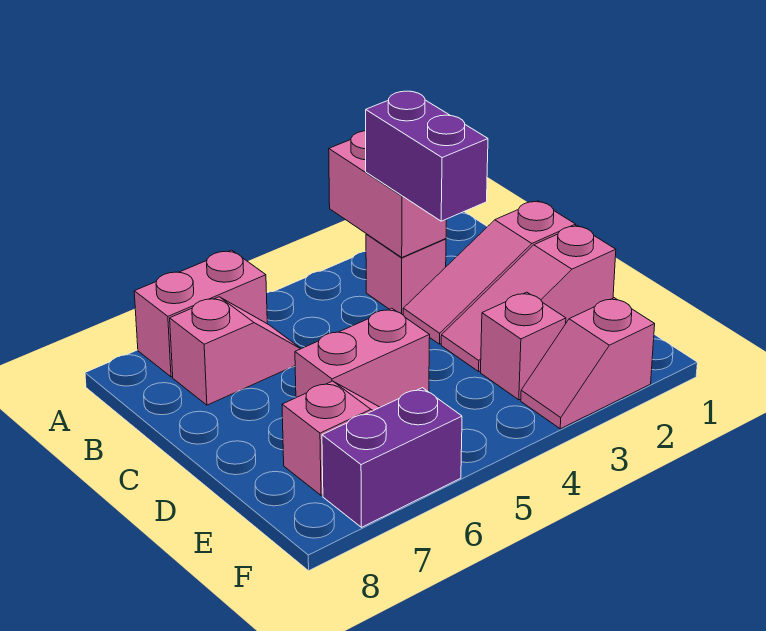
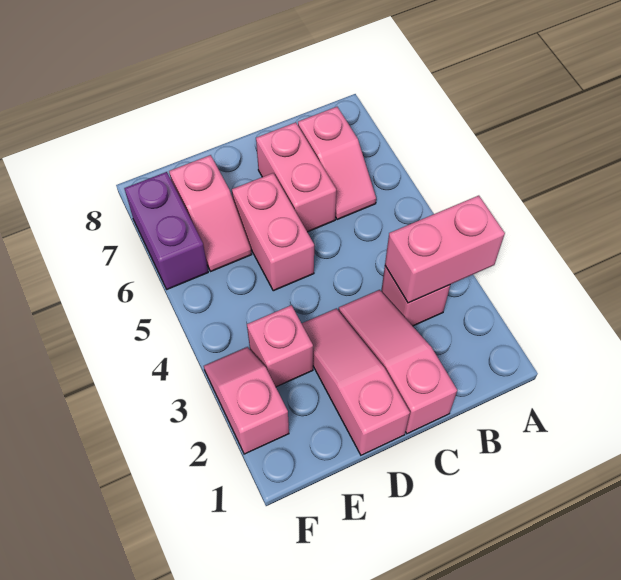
pink brick A6:A7 level 1 -> pink brick C6:C7 level 1
purple brick B3:C3 level 3 -> none

